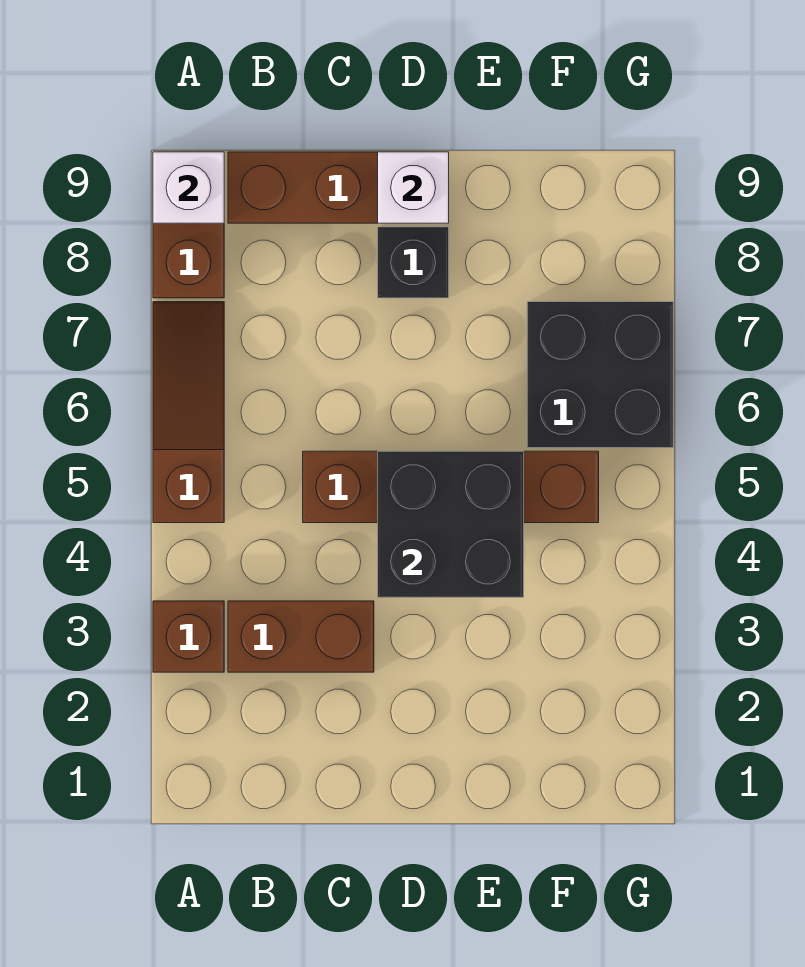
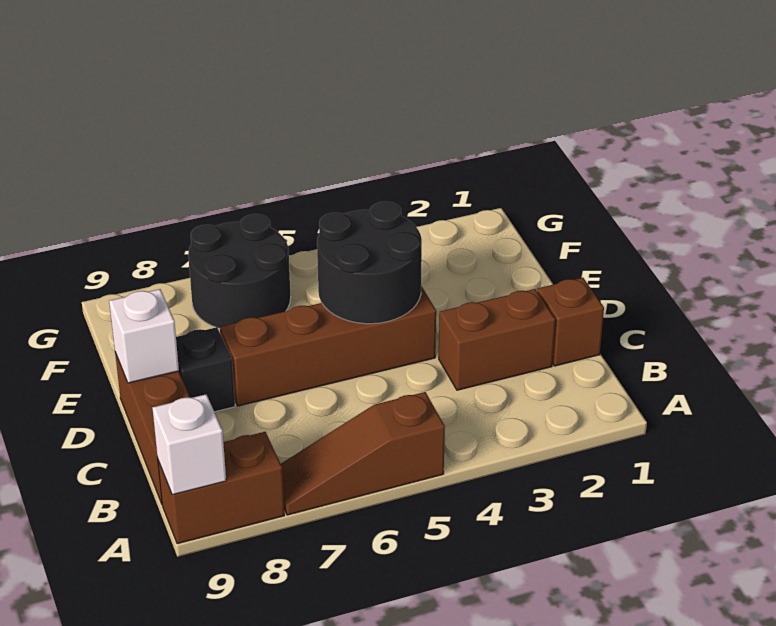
brown brick A3 level 1 -> brown brick C1 level 1
brown brick B3:C3 level 1 -> brown brick C2:C3 level 1
brown brick C5:F5 level 1 -> brown brick D4:D7 level 1
black brick D4:E5 level 2 -> black round brick D4:E5 level 2
black brick F6:G7 level 1 -> black round brick F6:G7 level 1

